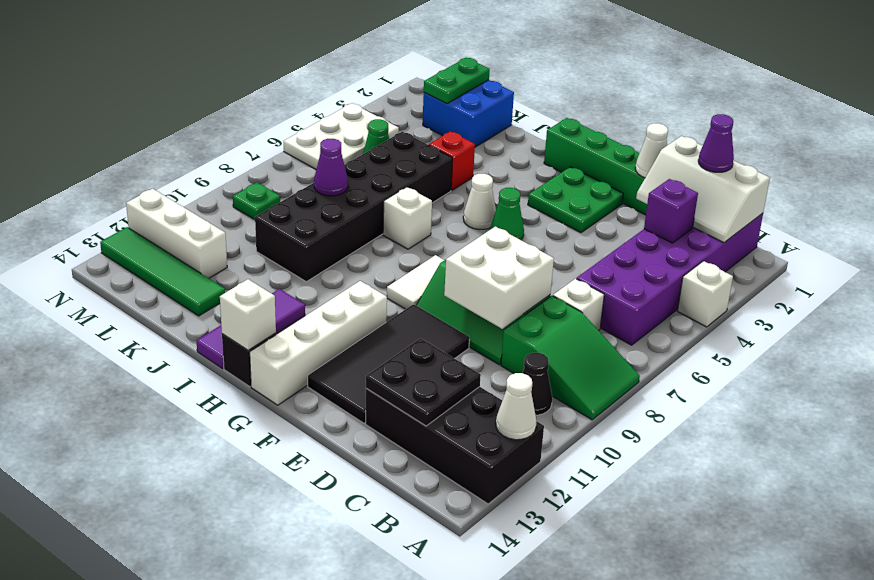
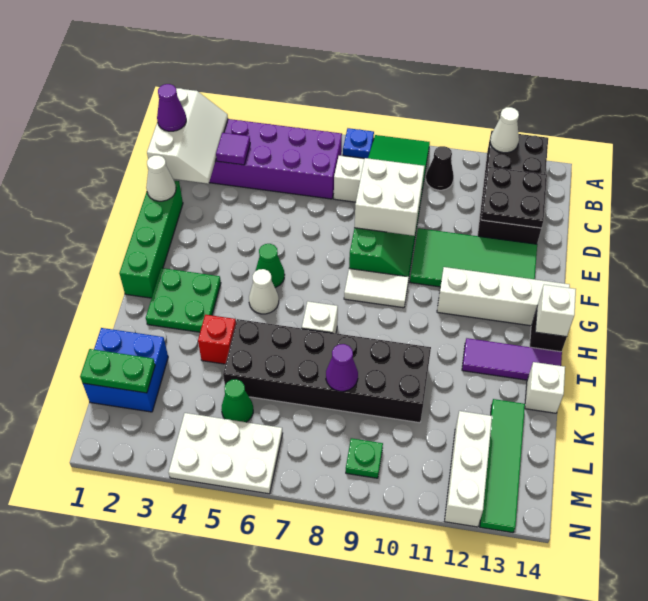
white brick A4 level 1 -> white brick J14 level 1
none -> blue plate A7 level 1
purple brick C3 level 2 -> purple tile C3 level 2
black tile E10:F13 level 1 -> green tile E10:F13 level 1
green plate F2:G3 level 1 -> green plate H2:I3 level 1

